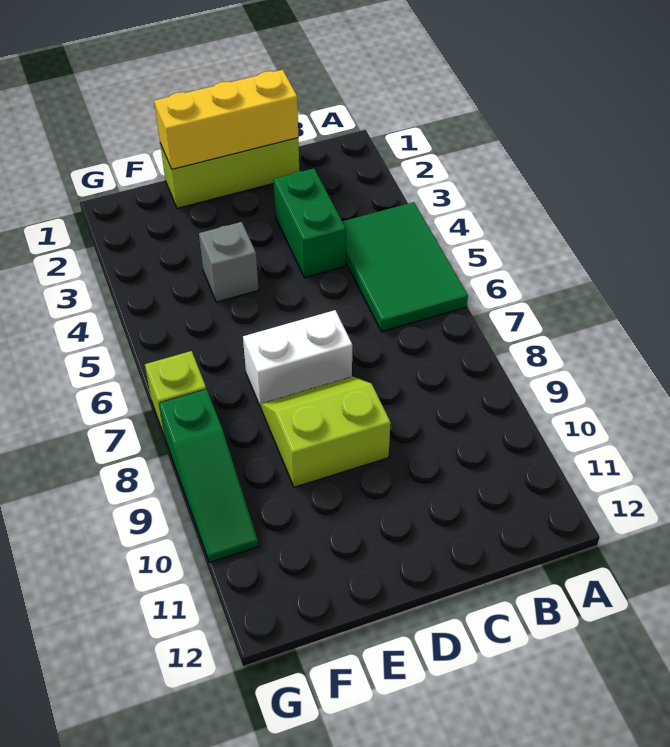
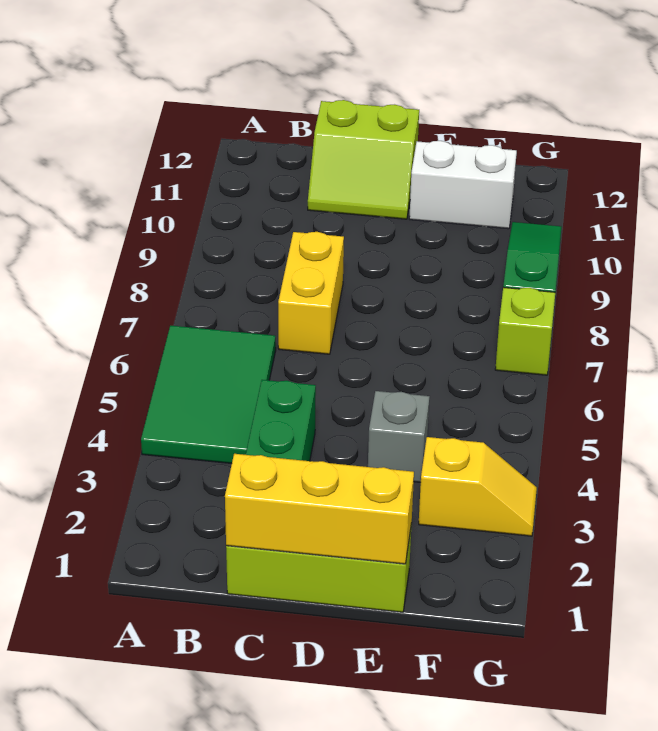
none -> yellow brick C7:C8 level 1
white brick D7:E7 level 1 -> white brick E11:F11 level 1
lime slope D8:E9 level 1 top 9 -> lime slope C11:D12 level 1 top 12
none -> yellow slope F3:G3 level 1 top F

